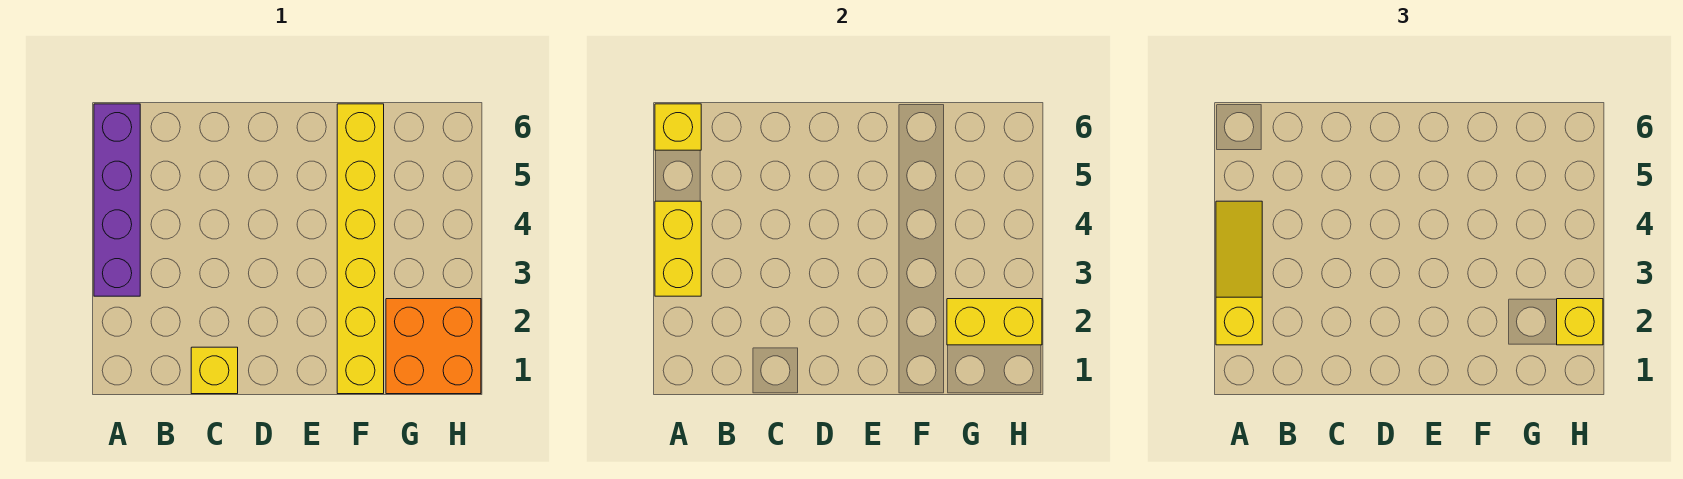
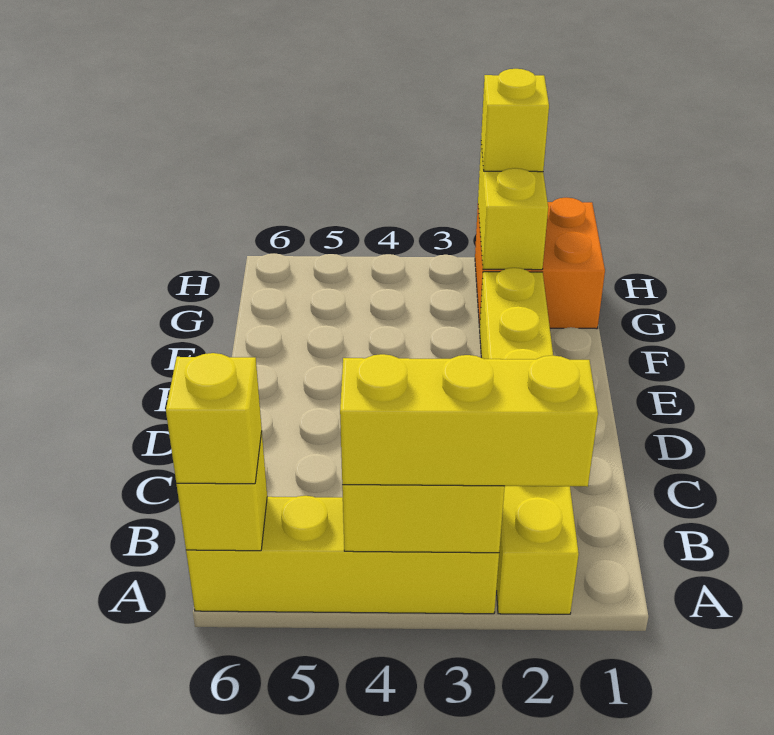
yellow slope A2:A4 level 3 top 2 -> yellow brick A2:A4 level 3
purple brick A3:A6 level 1 -> yellow brick A3:A6 level 1
yellow brick C1 level 1 -> yellow brick A6 level 3
yellow brick F1:F6 level 1 -> yellow brick A2:F2 level 1

